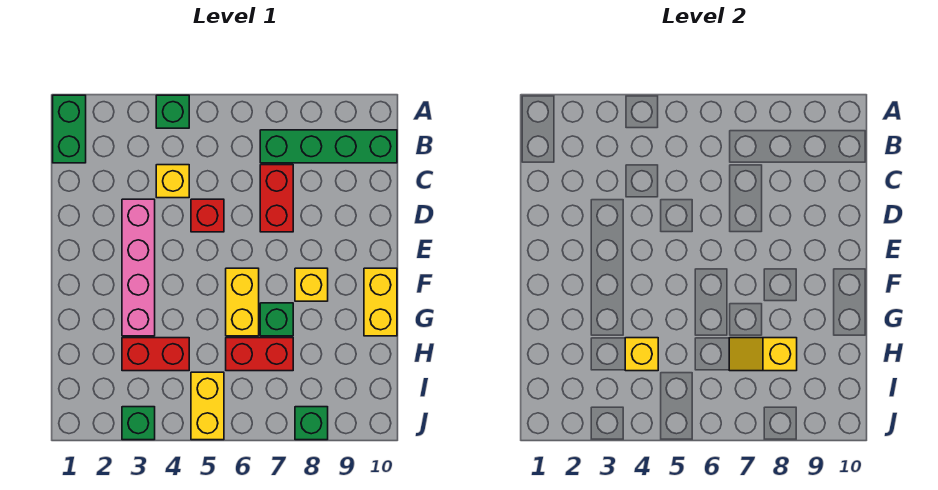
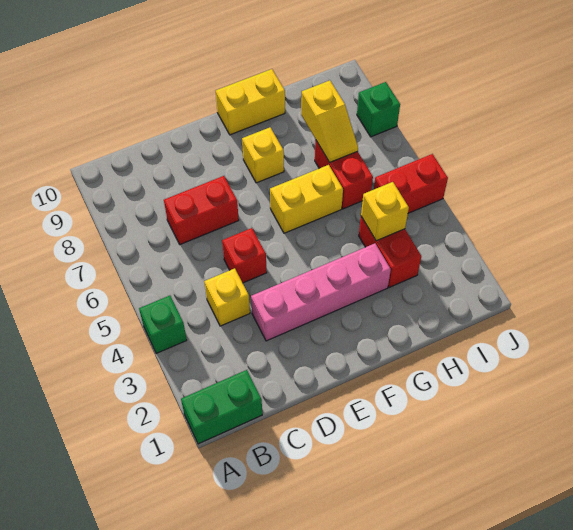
green brick B7:B10 level 1 -> none
green brick G7 level 1 -> none
yellow brick I5:J5 level 1 -> red brick I5:J5 level 1
green brick J3 level 1 -> none

